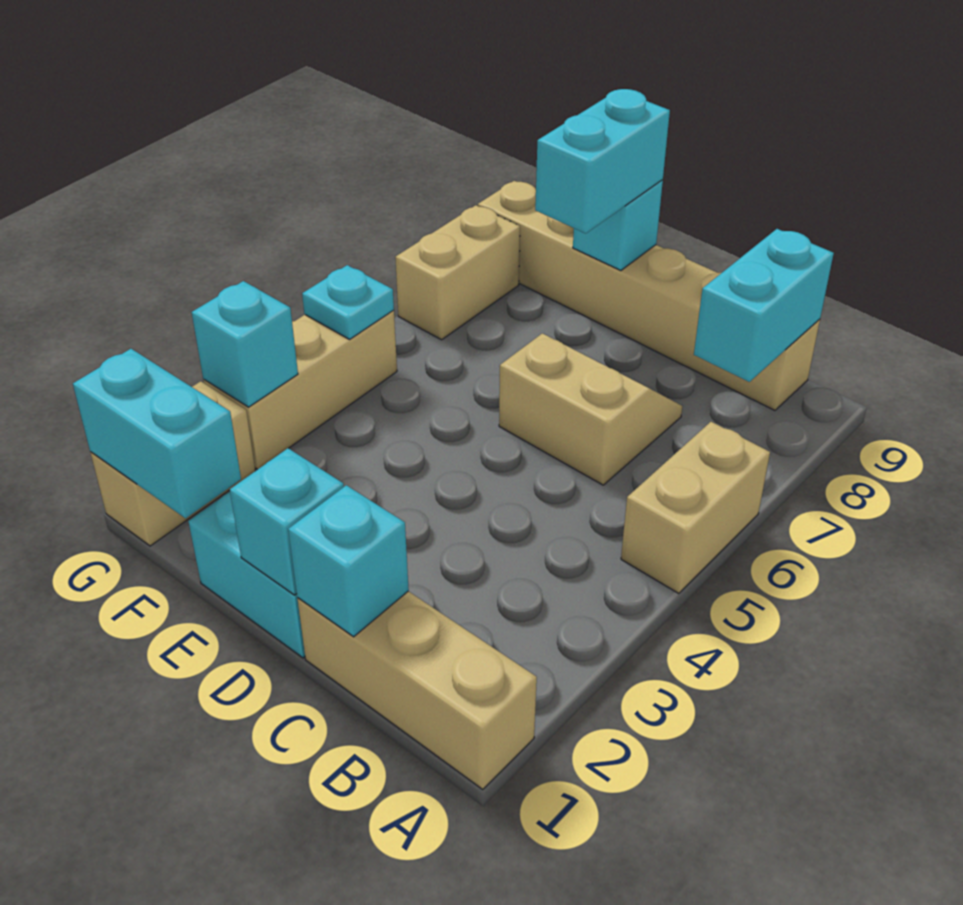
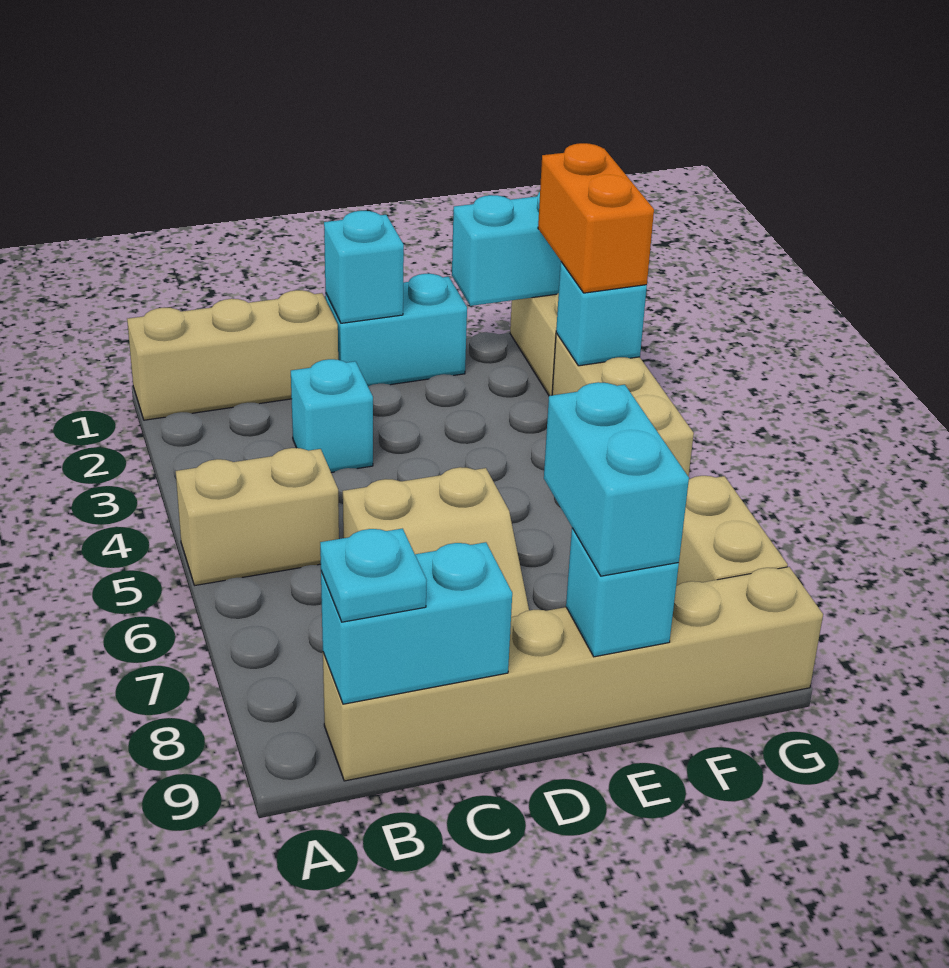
tan brick A5:A6 level 1 -> tan brick A5:B5 level 1
cyan brick B8:B9 level 2 -> cyan brick B9:C9 level 2
cyan brick C1 level 2 -> cyan brick C3 level 1
none -> orange brick G2:G3 level 3
cyan plate G5 level 2 -> cyan plate B9 level 3

